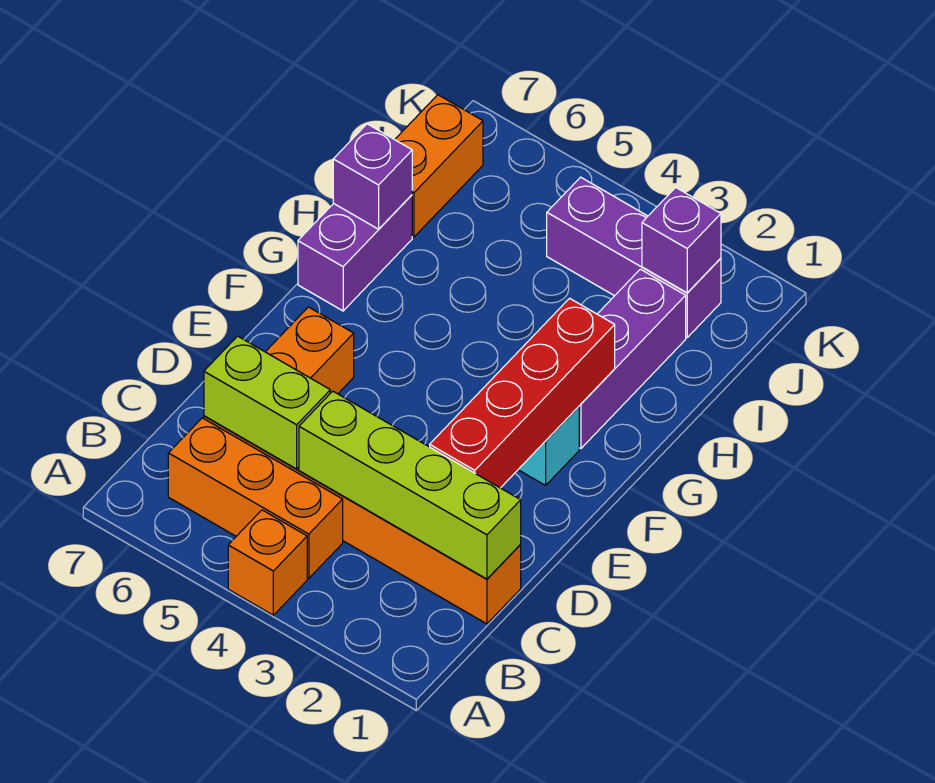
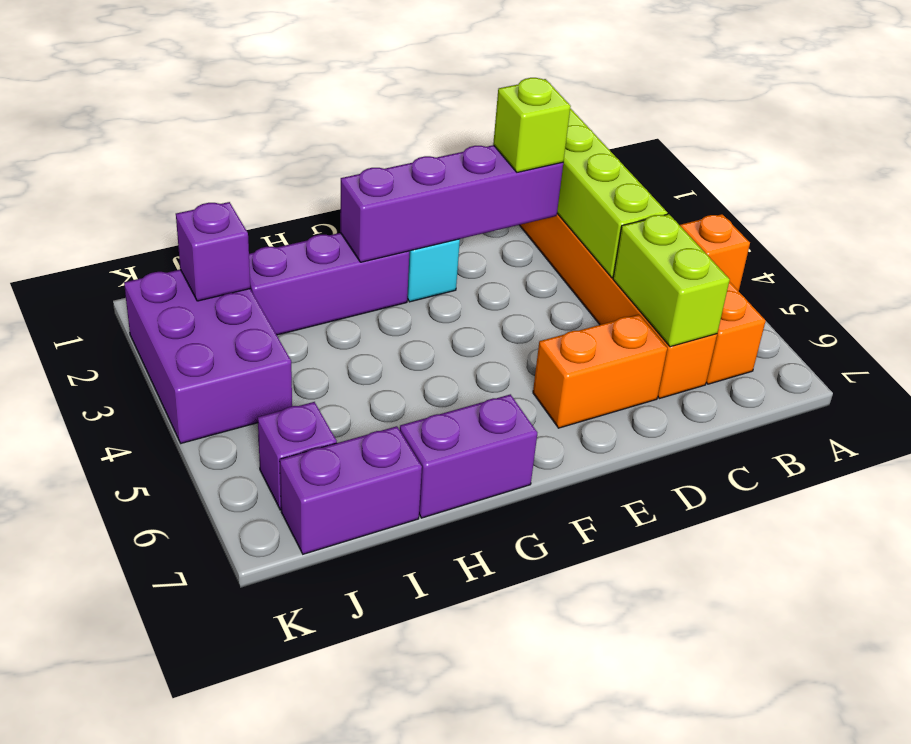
red brick D2:G2 level 2 -> purple brick D2:G2 level 2
none -> lime brick D2 level 3
purple brick H7 level 2 -> purple brick J6 level 1
orange brick I7:J7 level 1 -> purple brick I7:J7 level 1
purple brick J2:J4 level 1 -> purple brick J2:K4 level 1

